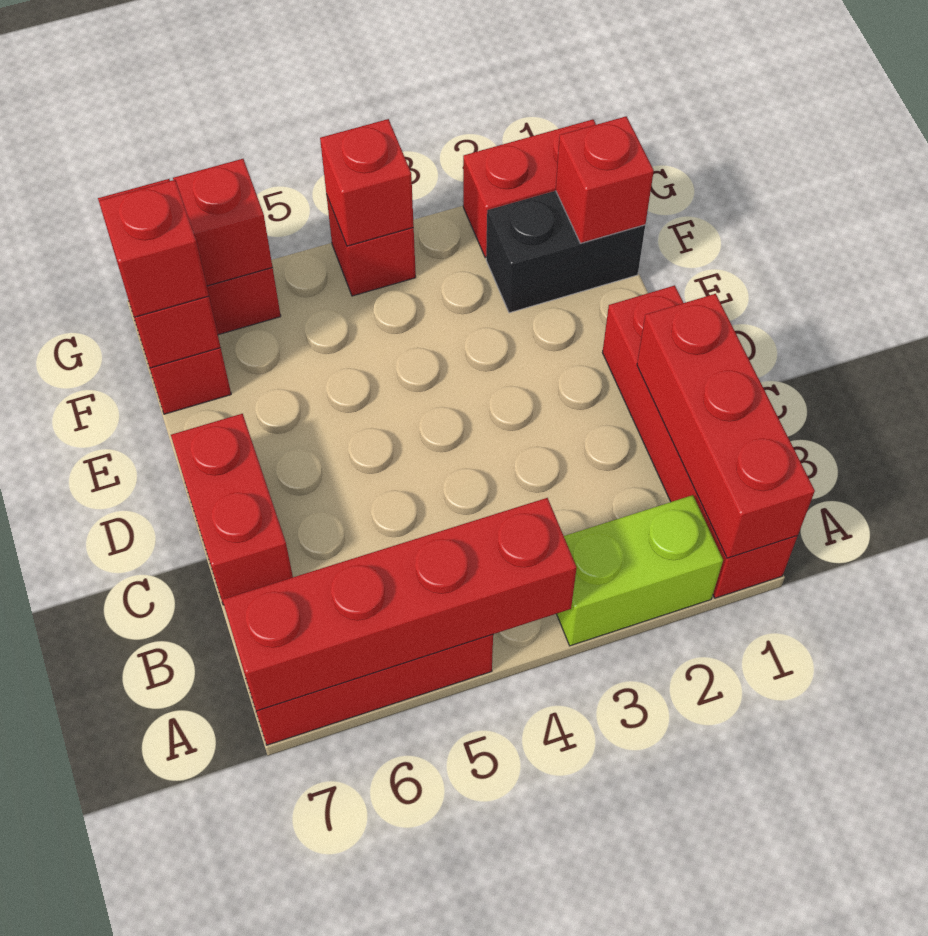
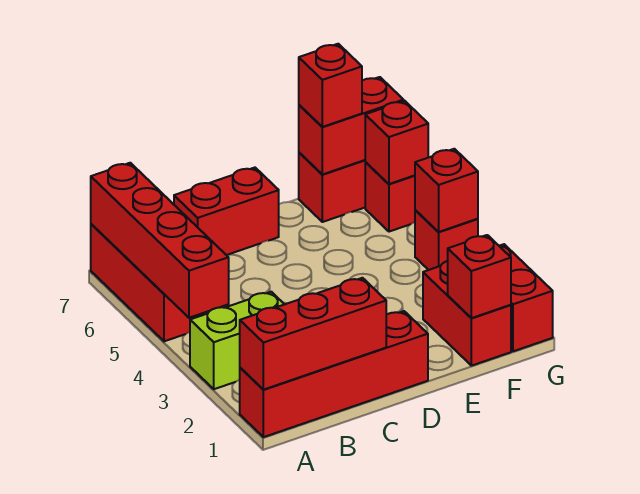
lime brick A2:A3 level 1 -> lime brick A3:B3 level 1
black brick F1:F2 level 1 -> red brick F1:F2 level 1

